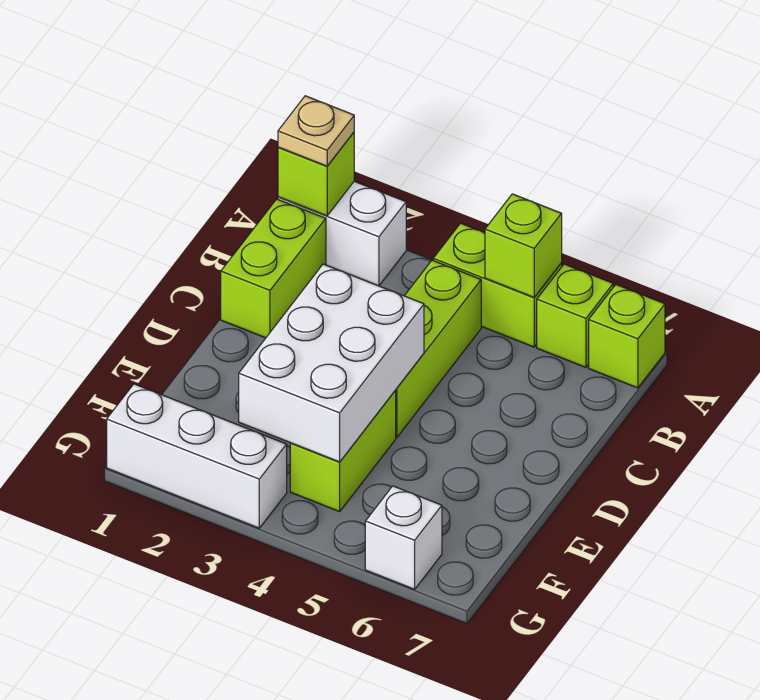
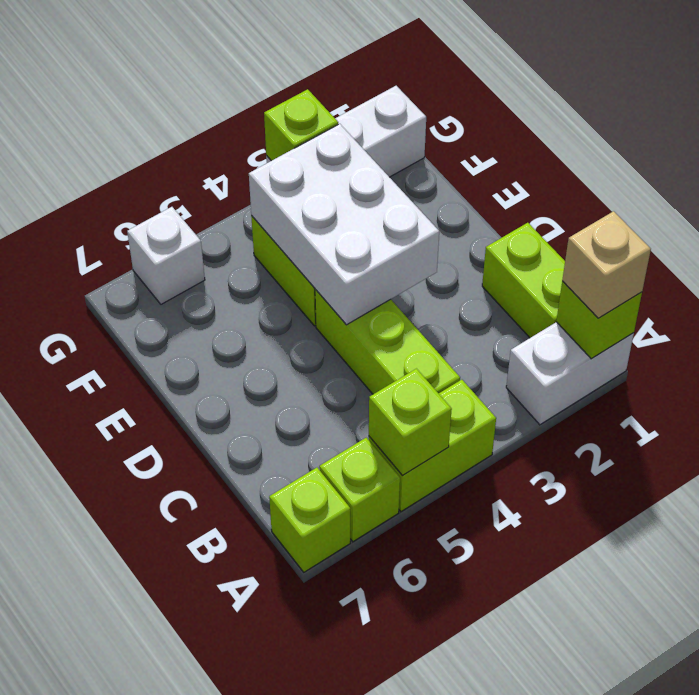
tan plate A1 level 3 -> tan brick A1 level 3
none -> lime brick G3 level 2

